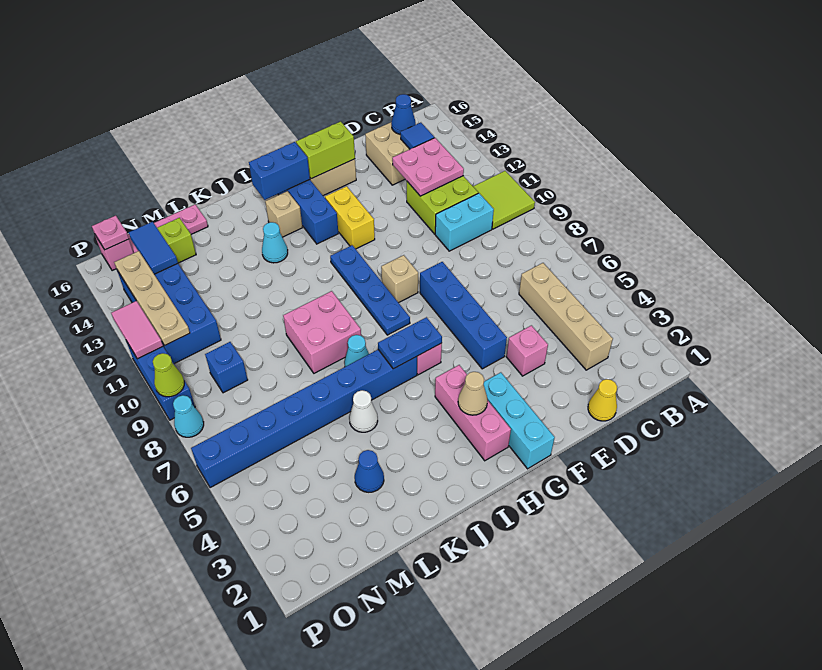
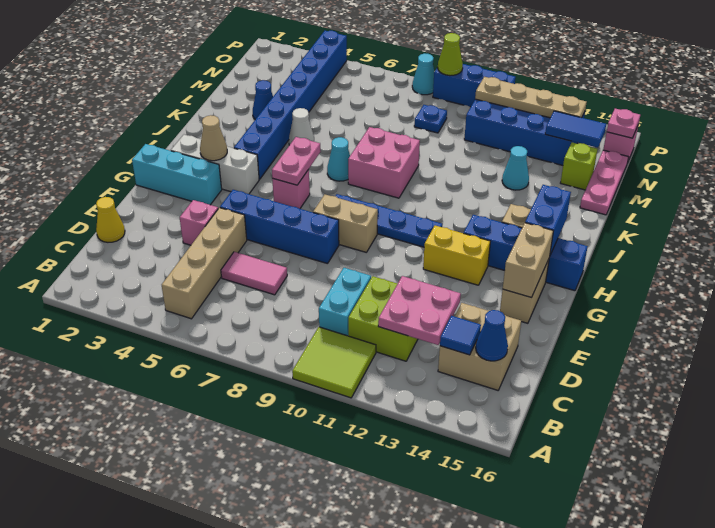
tan brick C3:C6 level 1 -> tan brick B5:E5 level 1
lime brick F15:G15 level 2 -> tan brick F15:G15 level 2
tan brick G9 level 1 -> tan brick G8:G9 level 1
pink brick H2:H4 level 1 -> white brick H2:H4 level 1
blue plate H6:I6 level 2 -> pink plate H6:I6 level 2
blue brick I6:P6 level 1 -> blue brick I4:P4 level 1
cyan cone J13 level 1 -> cyan cone L13 level 1
blue brick N9 level 1 -> blue plate N9 level 1
pink tile P11:P12 level 2 -> pink tile D6:D7 level 1

